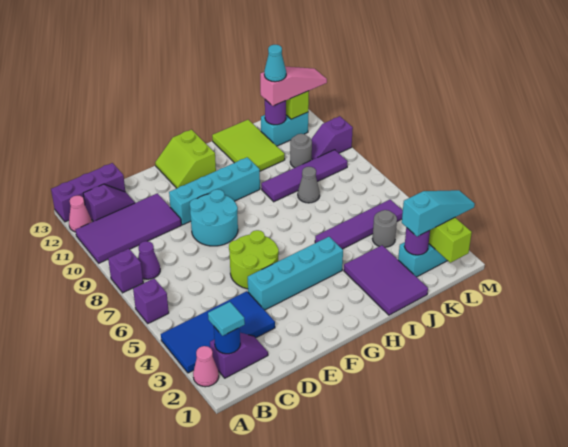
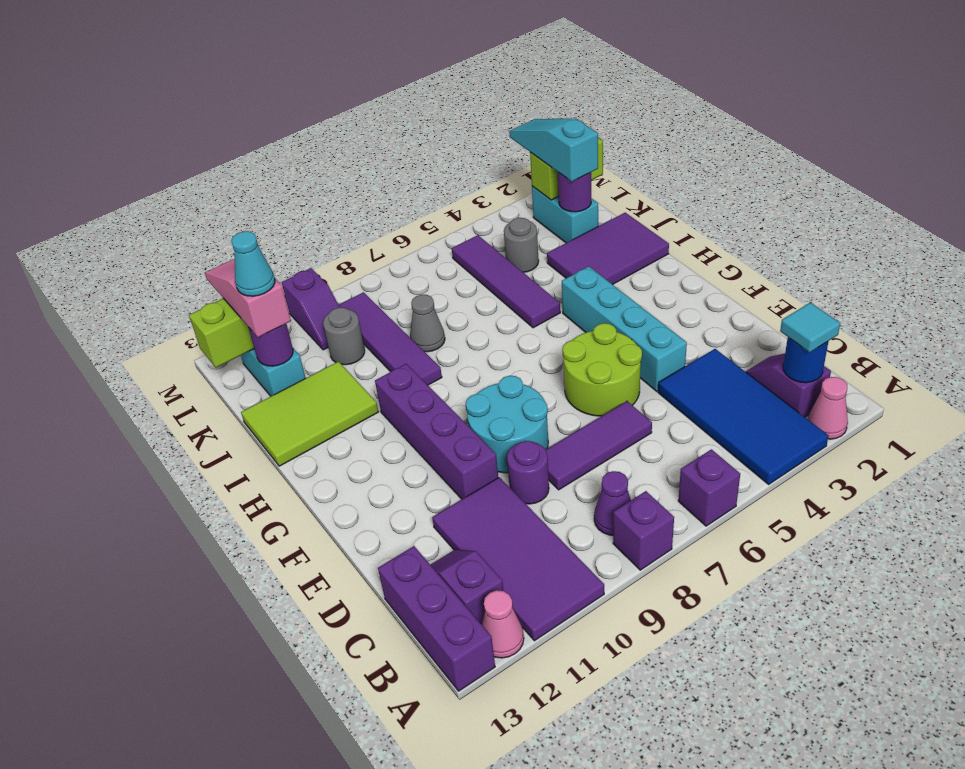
none -> purple tile D6:D8 level 1
none -> purple round brick D9 level 1
cyan brick E10:H10 level 1 -> purple brick E10:H10 level 1
lime slope F12:G13 level 1 top G -> none

